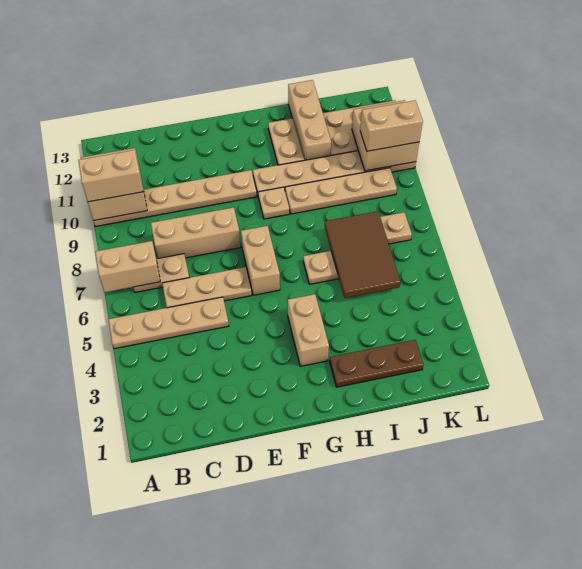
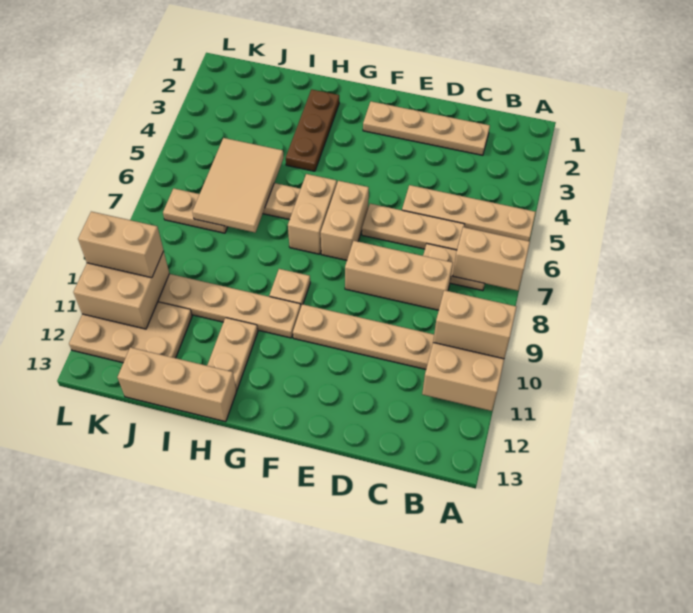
tan brick G3:G4 level 1 -> tan brick G6:G7 level 1
brown plate H2:J2 level 1 -> brown plate H2:H4 level 1
tan plate H9:K9 level 1 -> tan plate C2:F2 level 1
brown tile I5:J7 level 2 -> tan tile I5:J7 level 2
tan brick I11:I13 level 1 -> tan brick H13:J13 level 1

